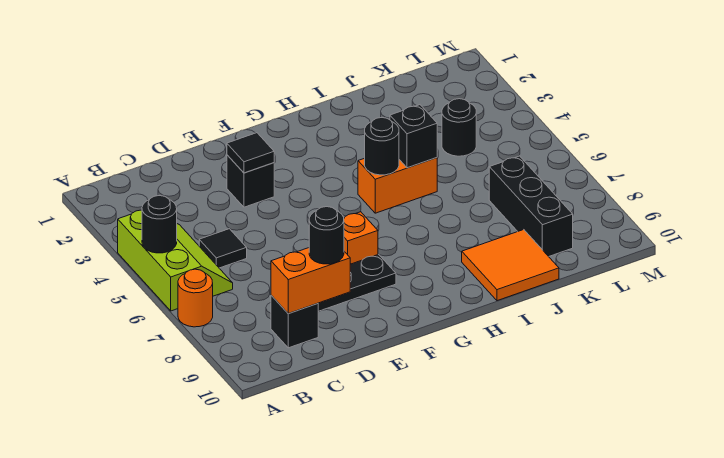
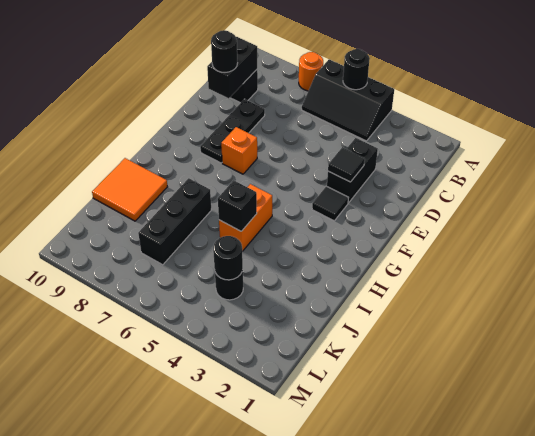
lime slope A4:B6 level 1 top A -> black slope A4:B6 level 1 top A
black tile C5 level 1 -> black tile F3 level 1
orange brick C9:D9 level 2 -> black brick C9:D9 level 2
black brick E3 level 1 -> black brick D3:E3 level 1
black round brick H5 level 2 -> black round brick K4 level 2
black brick K7:K9 level 1 -> black brick I7:K7 level 1

